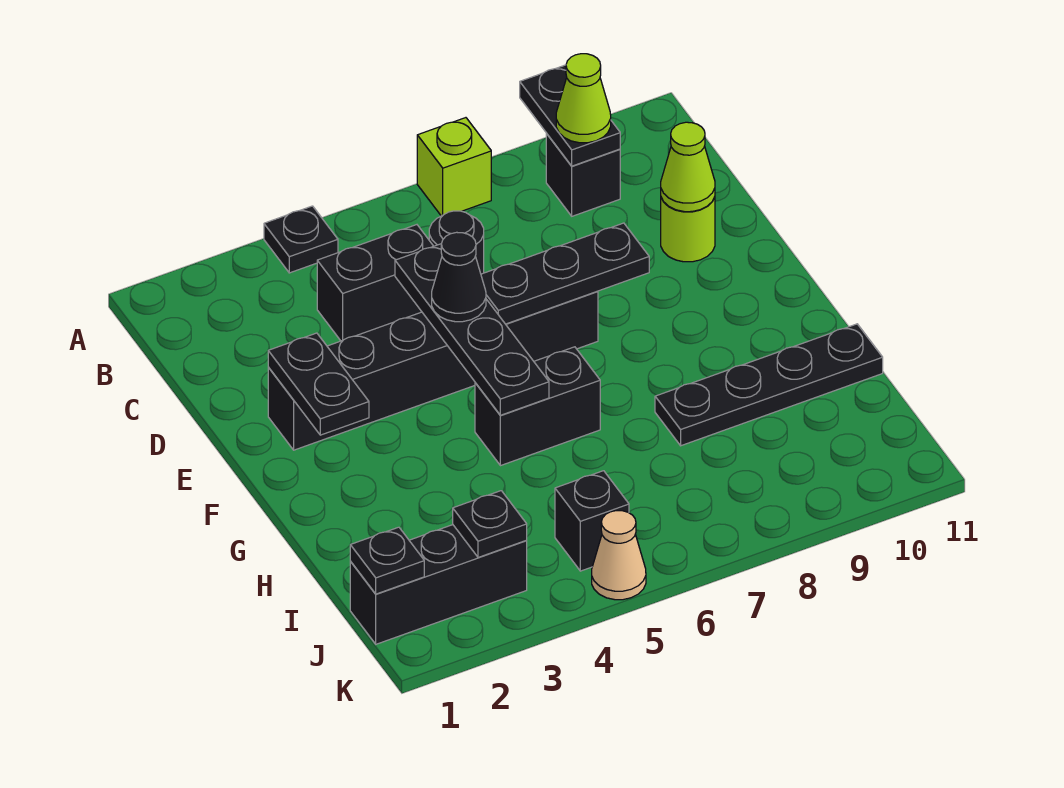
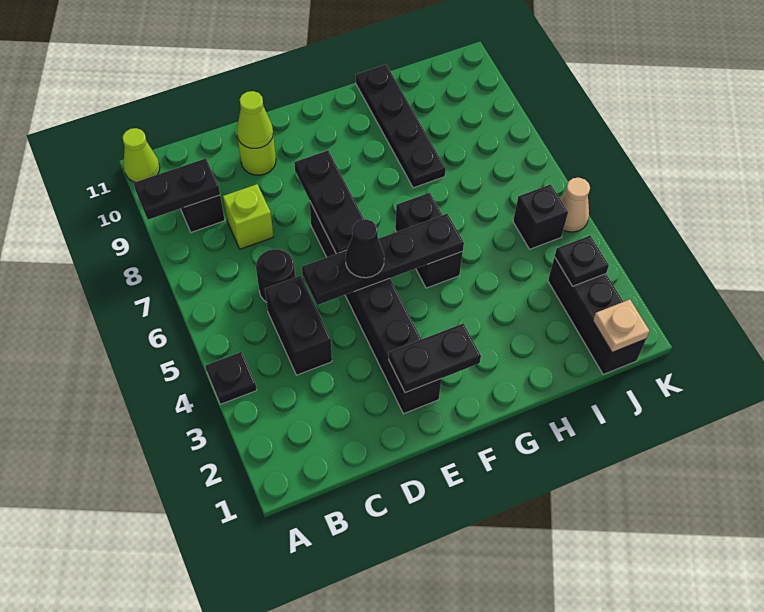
lime brick A7 level 1 -> lime brick C8 level 1
lime cone B9 level 3 -> lime cone A11 level 1
black plate J1 level 2 -> tan plate J1 level 2

